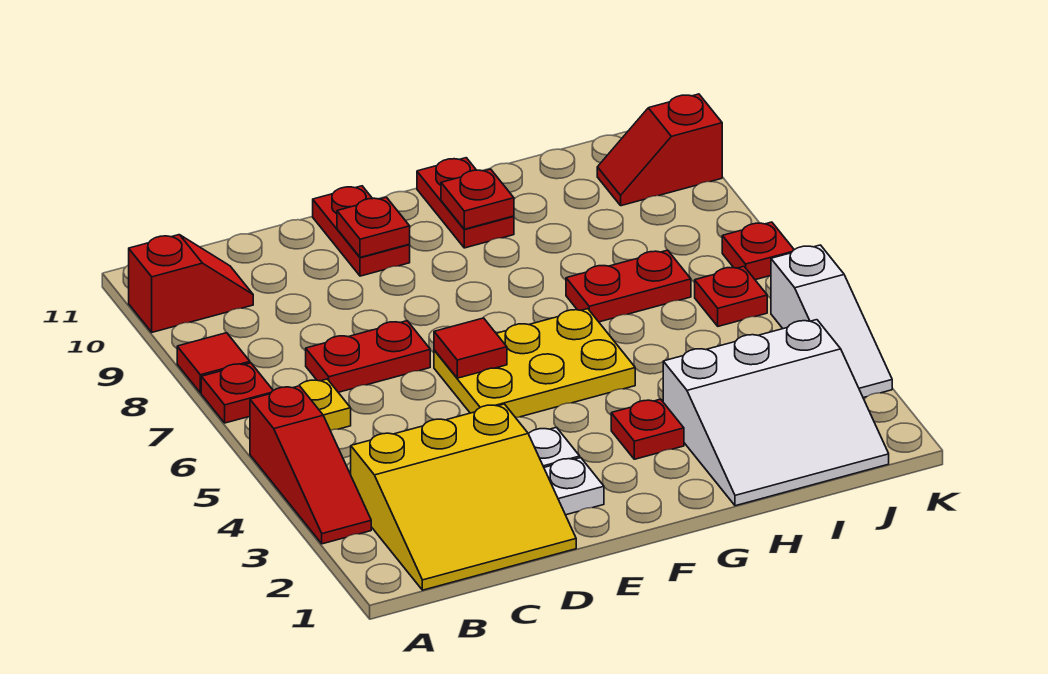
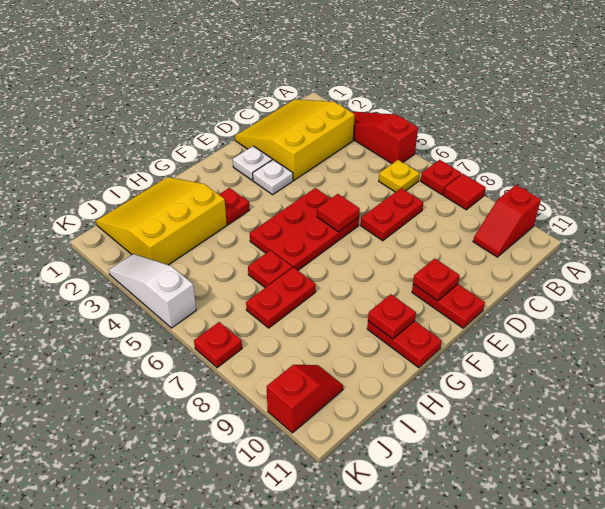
yellow plate E5:G6 level 1 -> red plate E5:G6 level 1
white slope H1:J3 level 1 top 3 -> yellow slope H1:J3 level 1 top 3
red plate J6 level 1 -> red plate H6 level 1

